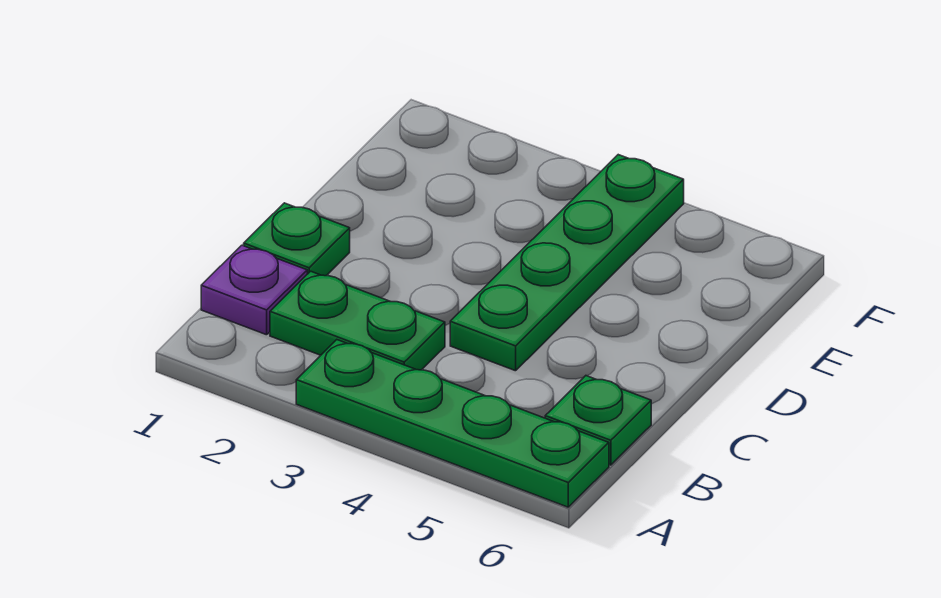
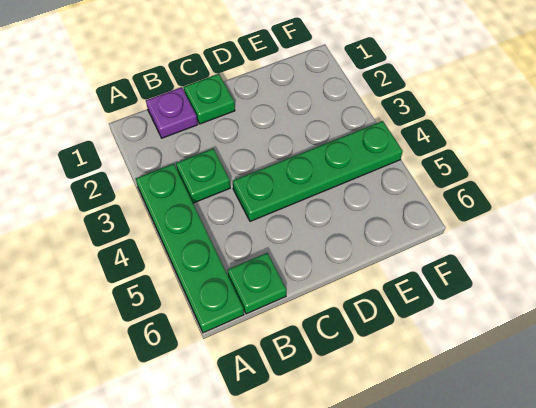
green plate B2:B3 level 1 -> green plate B3 level 1

